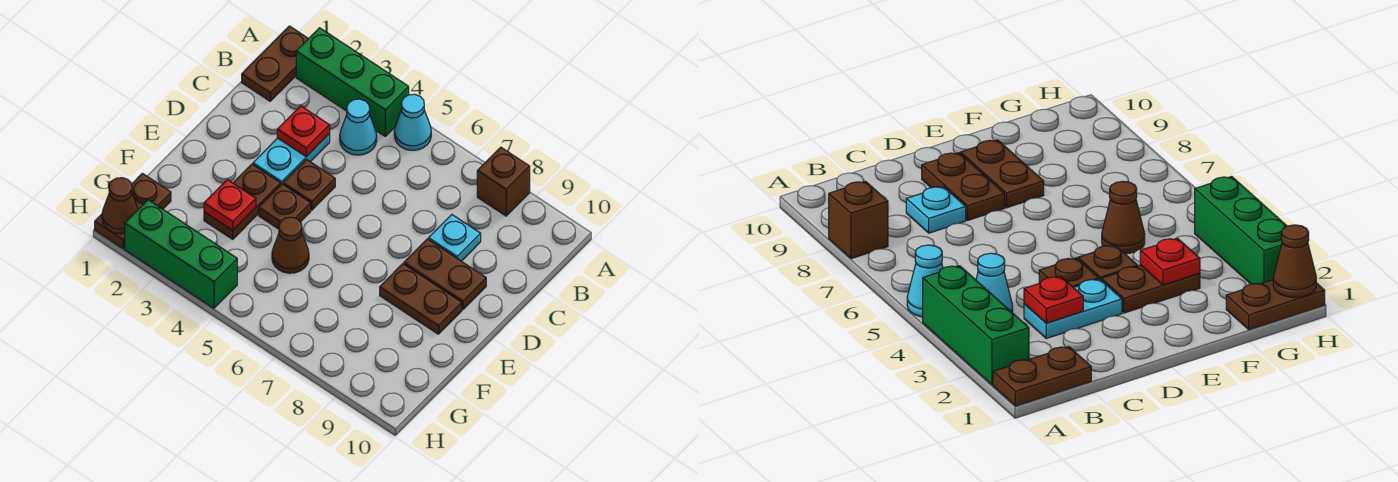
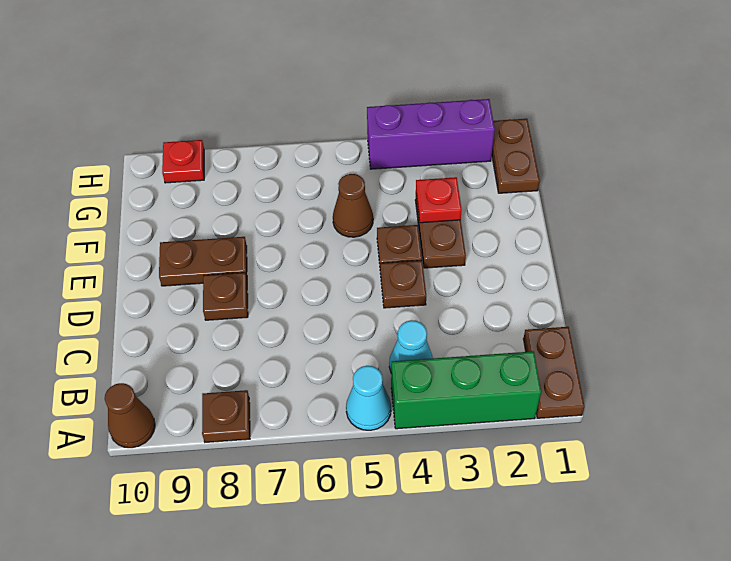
brown brick A8 level 1 -> brown plate A8 level 1
cyan plate C3:D3 level 1 -> none
red plate C3 level 2 -> red plate H9 level 1
cyan plate C8 level 1 -> none
brown plate D8:D9 level 1 -> brown plate D8 level 1
brown cone H1 level 2 -> brown cone A10 level 1
green brick H2:H4 level 1 -> purple brick H2:H4 level 1

